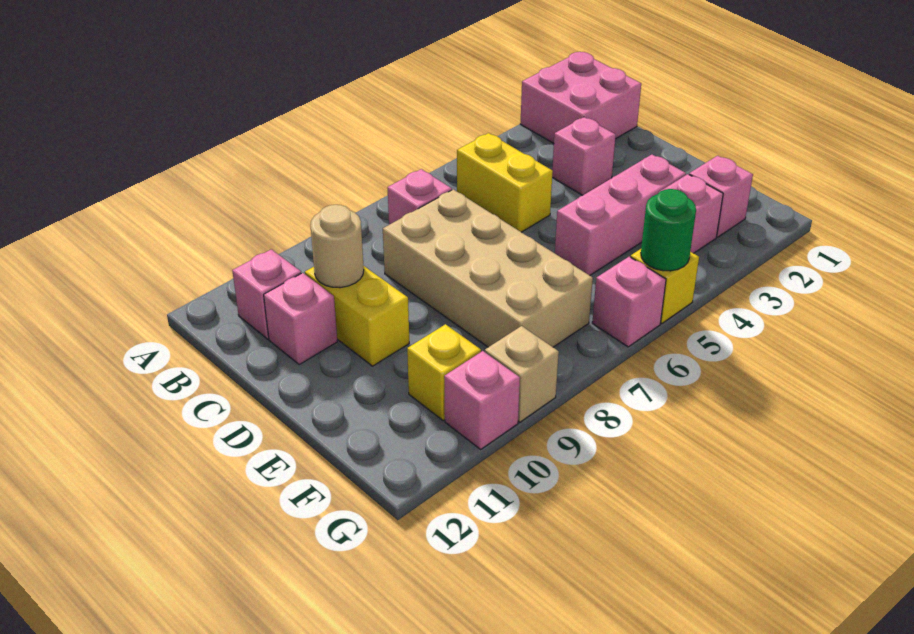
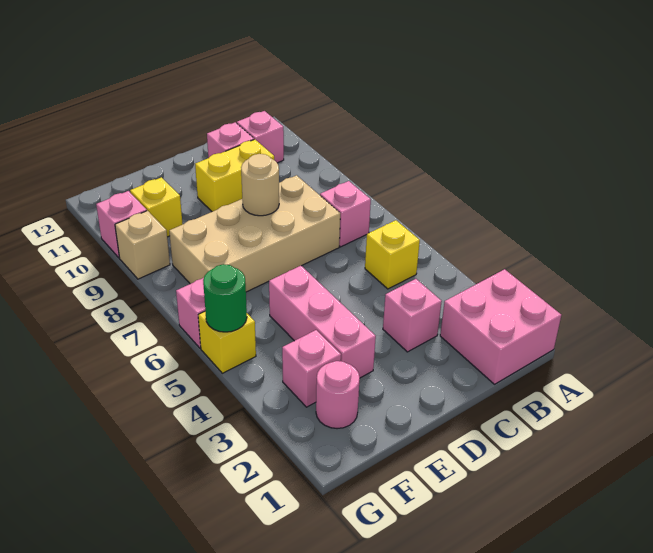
yellow brick B5:C5 level 1 -> yellow brick B5 level 1
tan round brick C10 level 2 -> tan round brick D8 level 2
pink brick F2 level 1 -> pink round brick F2 level 1

